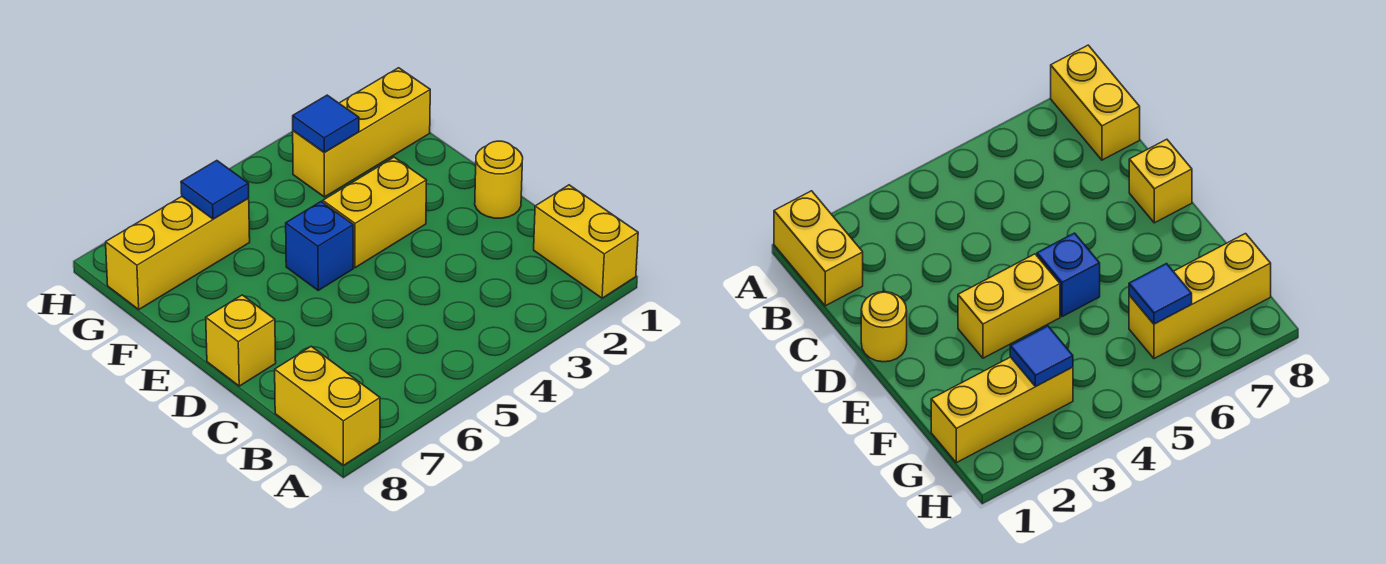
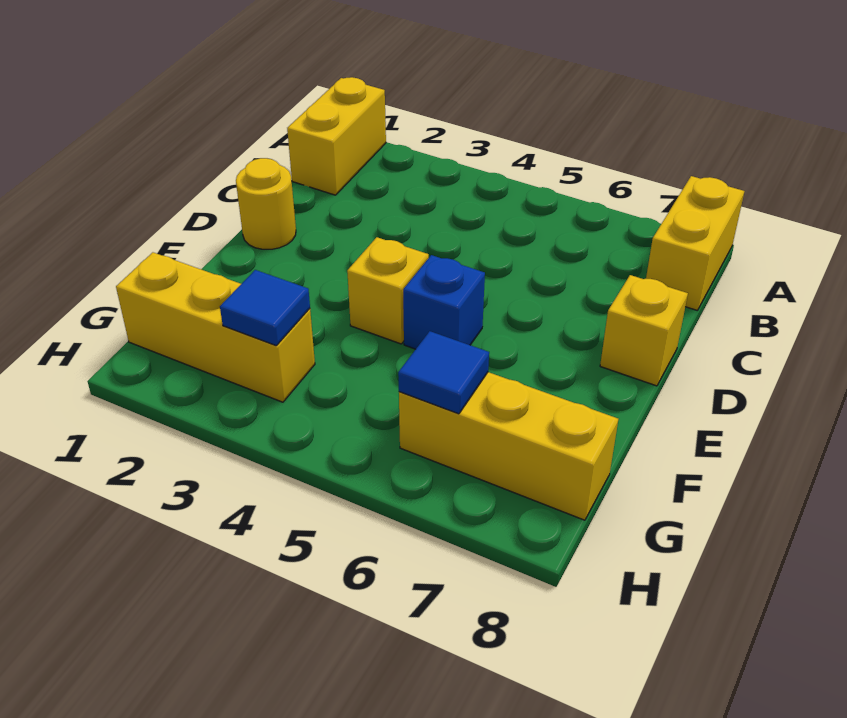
yellow brick E3:E4 level 1 -> yellow brick E4 level 1

